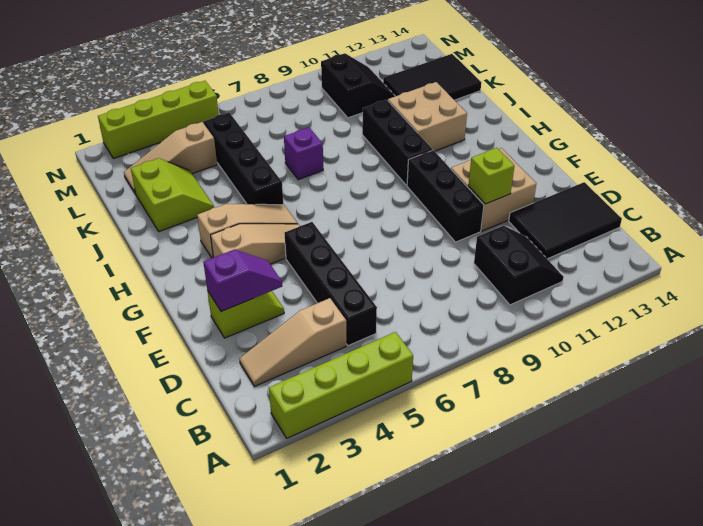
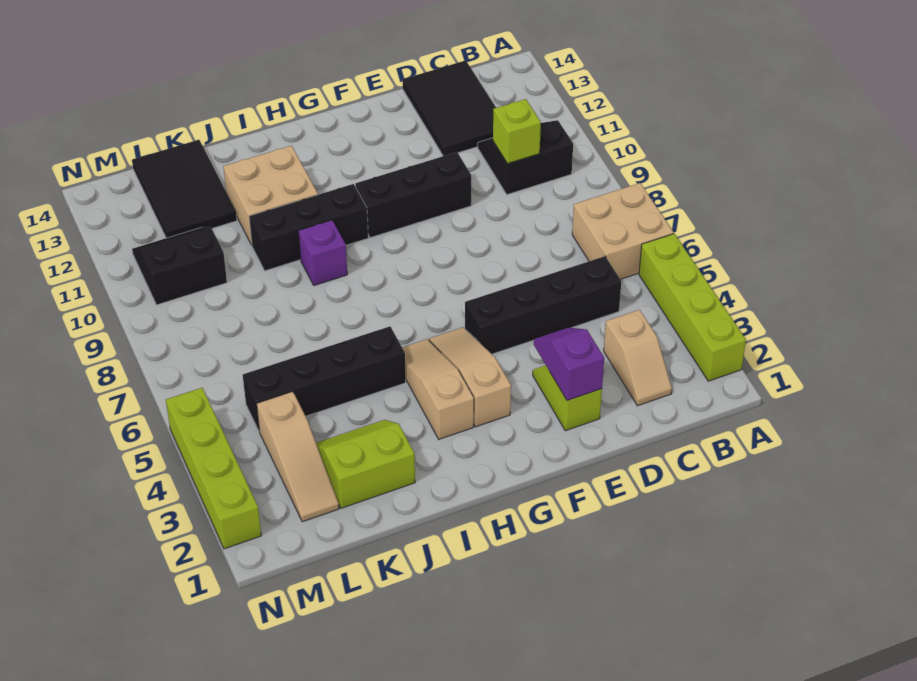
tan slope C2:C4 level 1 top 4 -> tan slope C2:C3 level 1 top 3
tan brick E11:F12 level 1 -> tan brick A6:B7 level 1
lime brick E11 level 2 -> lime brick C10 level 2
purple brick J7 level 1 -> purple brick I9 level 1

